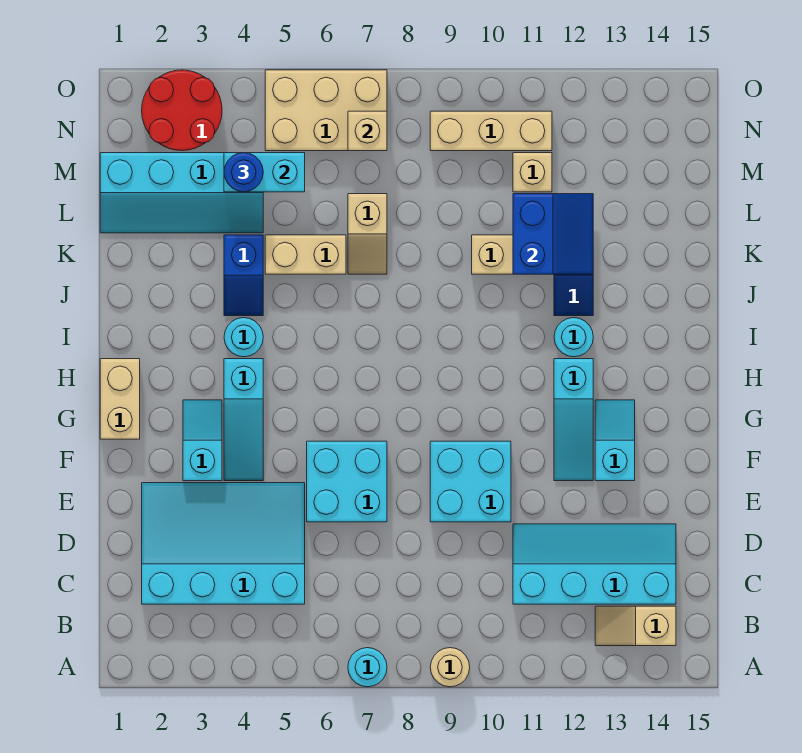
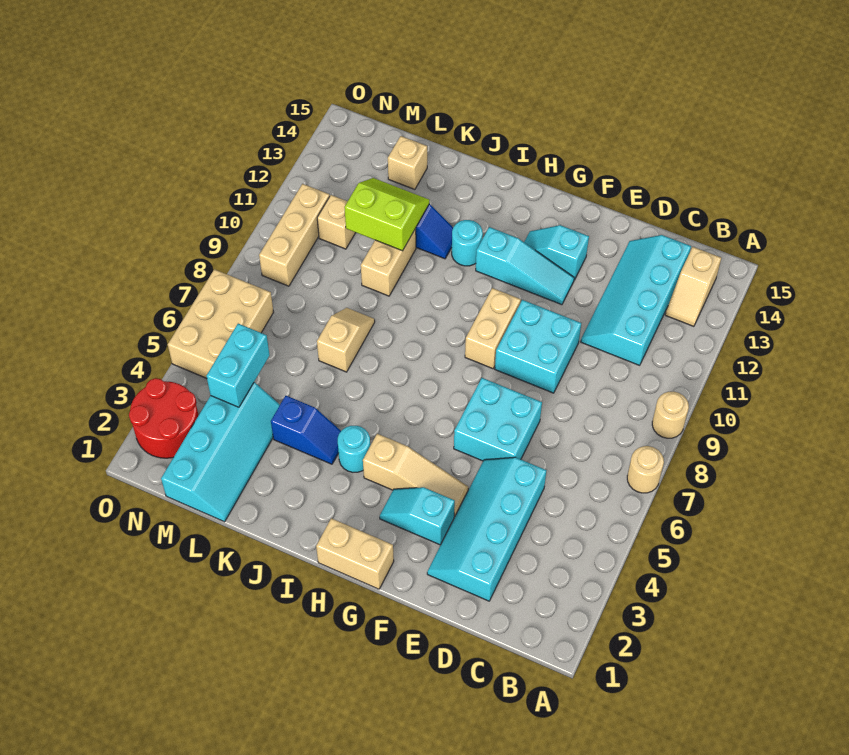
cyan round brick A7 level 1 -> tan round brick A7 level 1
cyan slope C2:E5 level 1 top C -> cyan slope D2:E5 level 1 top D
cyan slope F4:H4 level 1 top H -> tan slope F4:H4 level 1 top H
tan brick K5:K6 level 1 -> tan brick G9:G10 level 1
tan slope K7:L7 level 1 top L -> tan slope K7:K8 level 1 top 7
blue slope K11:L12 level 2 top 11 -> lime slope K11:L12 level 2 top 11
blue round brick M4 level 3 -> none
tan brick N7 level 2 -> tan brick L14 level 1

